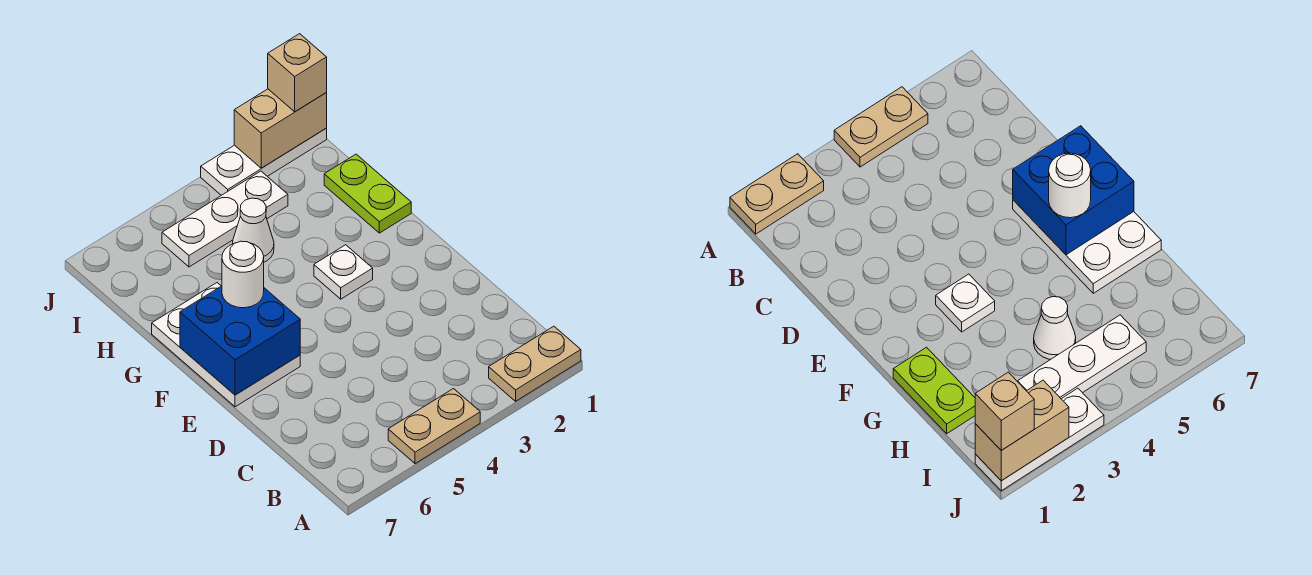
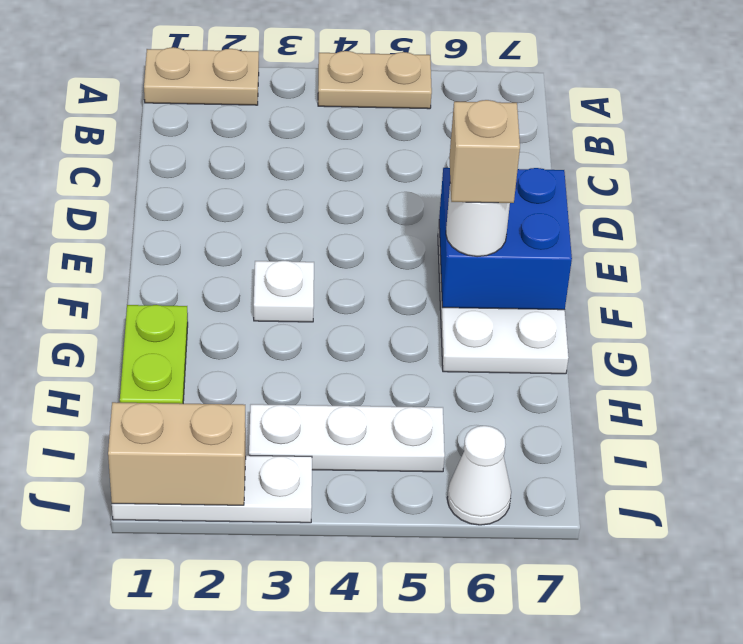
white cone H4 level 1 -> white cone J6 level 1
tan brick J1 level 3 -> tan brick F6 level 4

